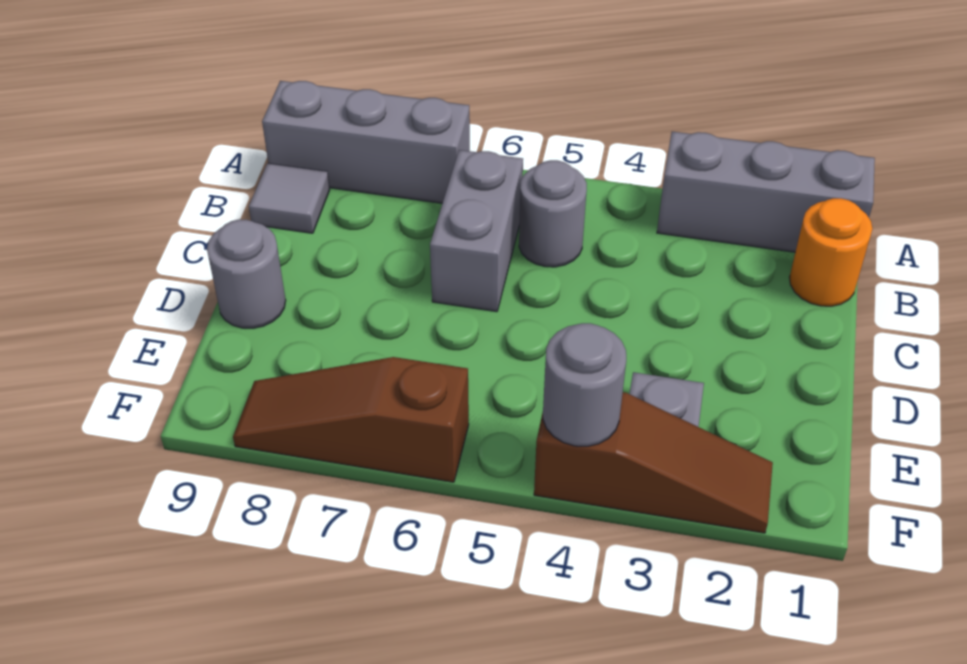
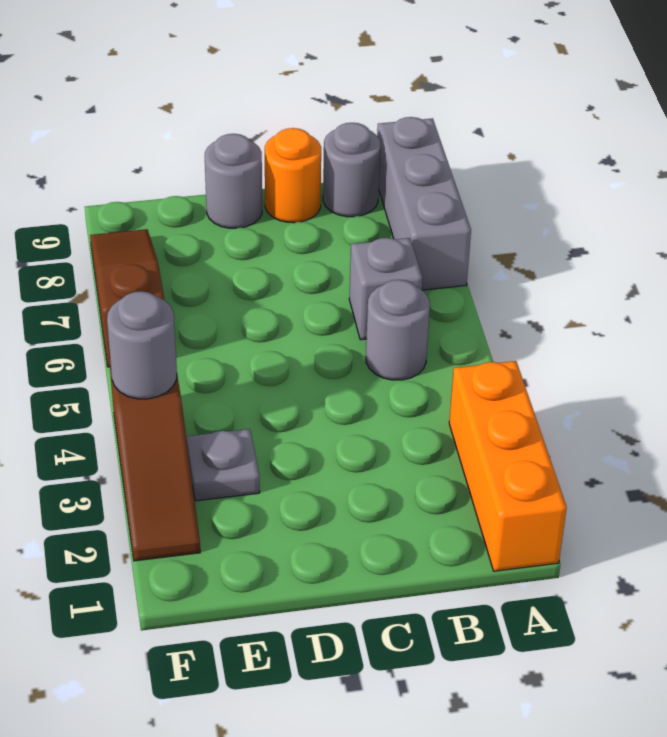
grey brick A1:A3 level 1 -> orange brick A1:A3 level 1
orange round brick B1 level 1 -> orange round brick C9 level 1
grey brick B6:C6 level 1 -> grey brick B6 level 1
grey tile B9 level 1 -> grey round brick B9 level 1

